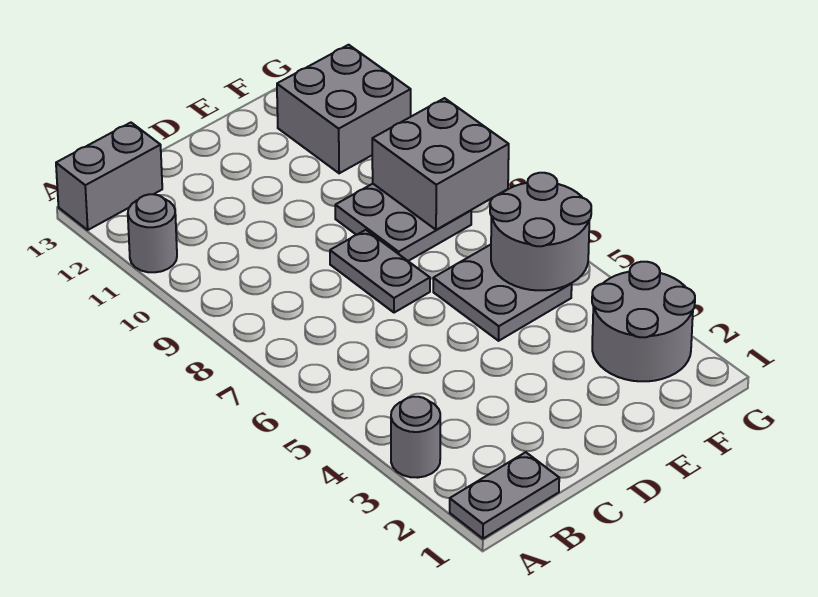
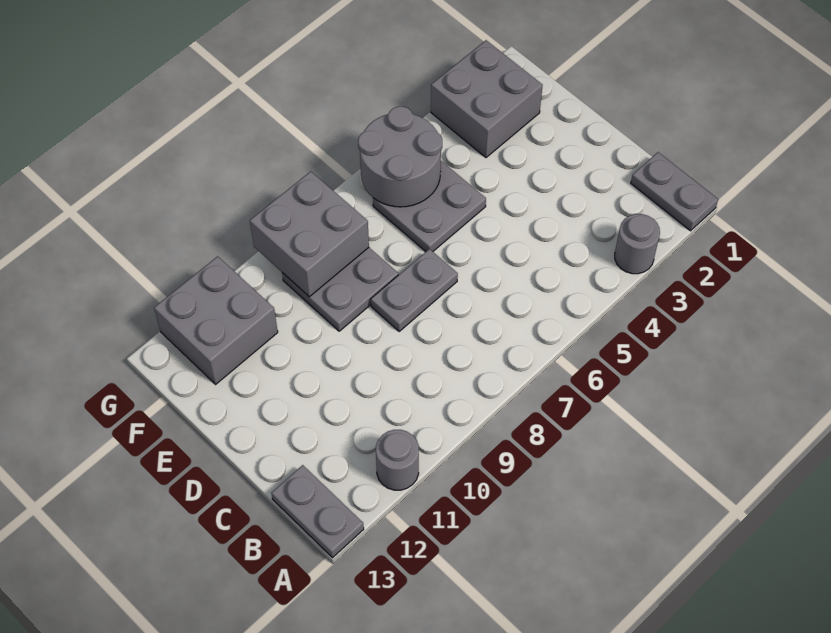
grey brick A13:B13 level 1 -> grey plate A13:B13 level 1
grey round brick F2:G3 level 1 -> grey brick F2:G3 level 1

